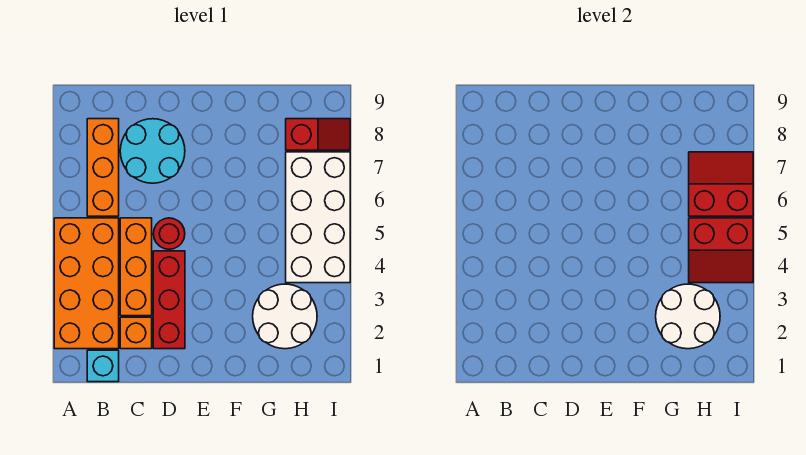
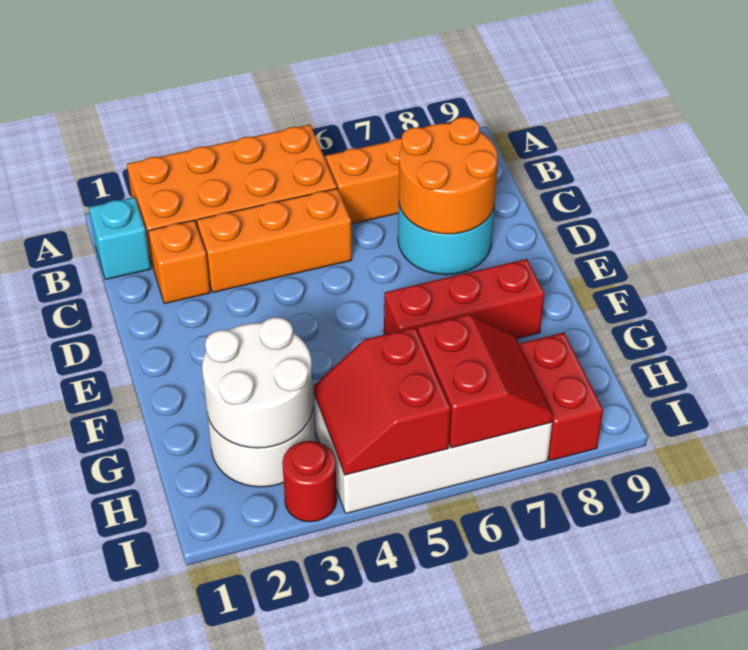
none -> orange round brick C7:D8 level 2
red brick D2:D4 level 1 -> red brick F6:F8 level 1
red round brick D5 level 1 -> red round brick I3 level 1
red slope H8:I8 level 1 top H -> red brick H8:I8 level 1

